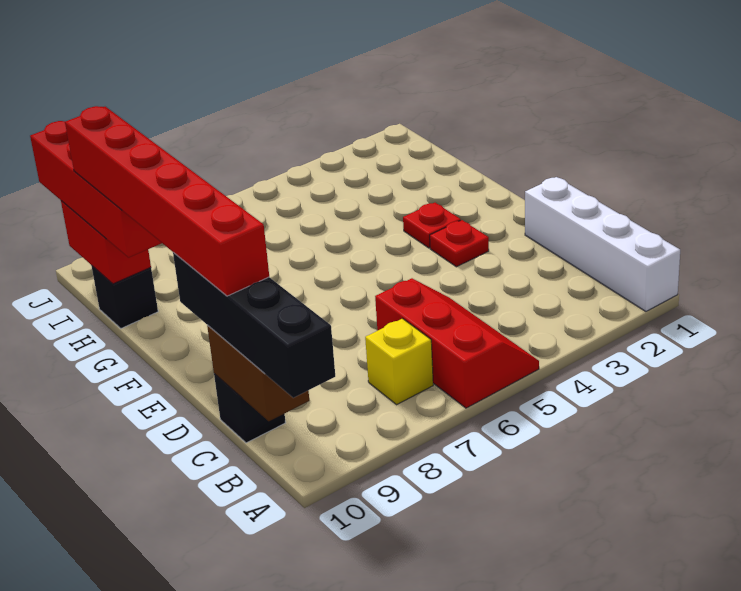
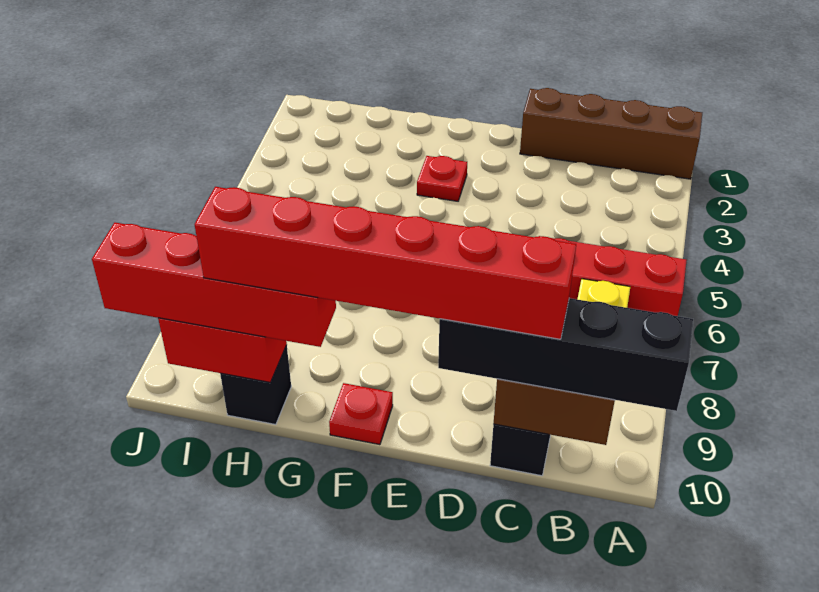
white brick A1:D1 level 1 -> brown brick A1:D1 level 1
red plate E3 level 1 -> red plate F10 level 1

